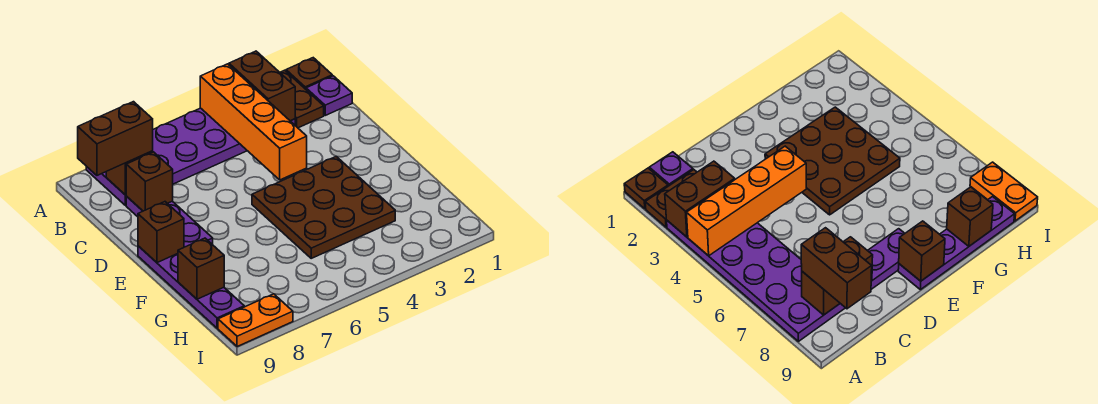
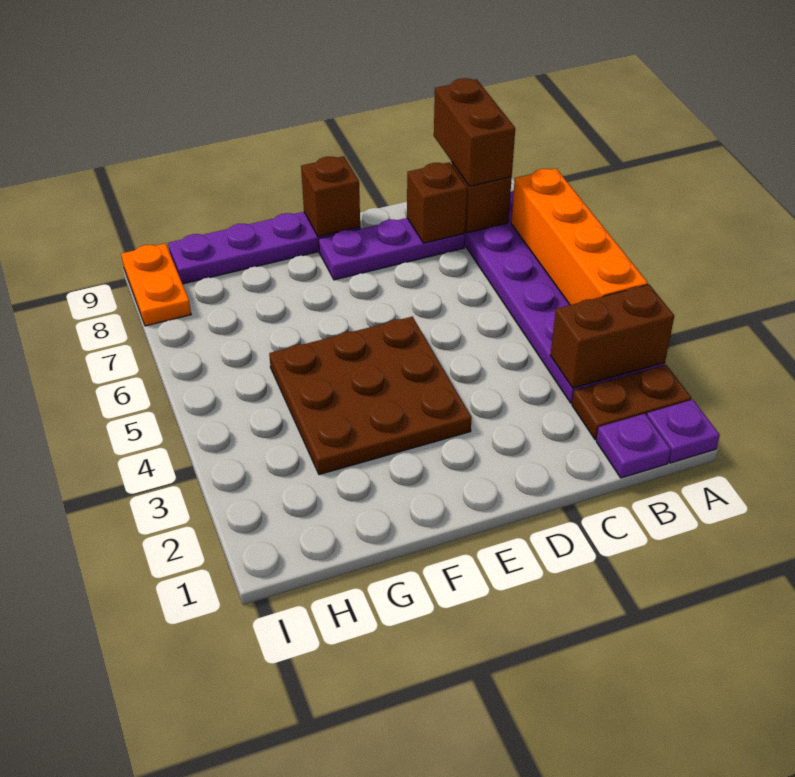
brown plate A1 level 1 -> purple plate A1 level 1
orange brick A4:D4 level 2 -> orange brick A4:A7 level 2
brown brick G9 level 2 -> none

